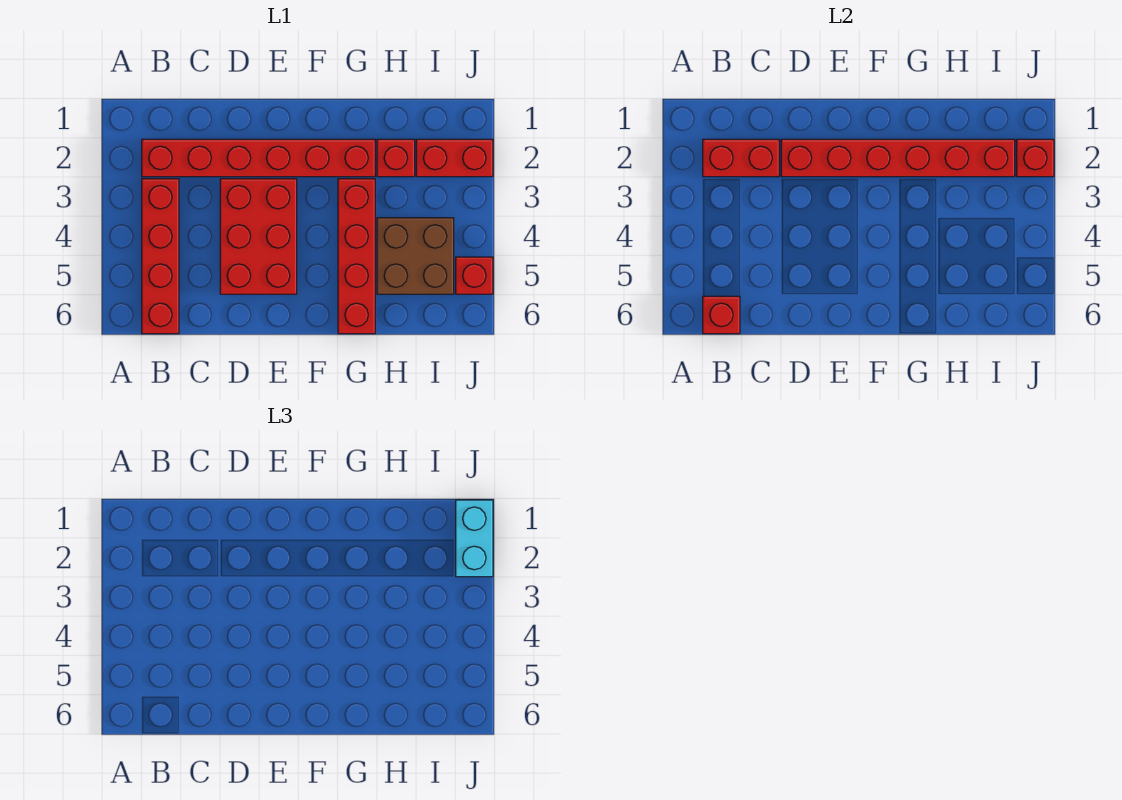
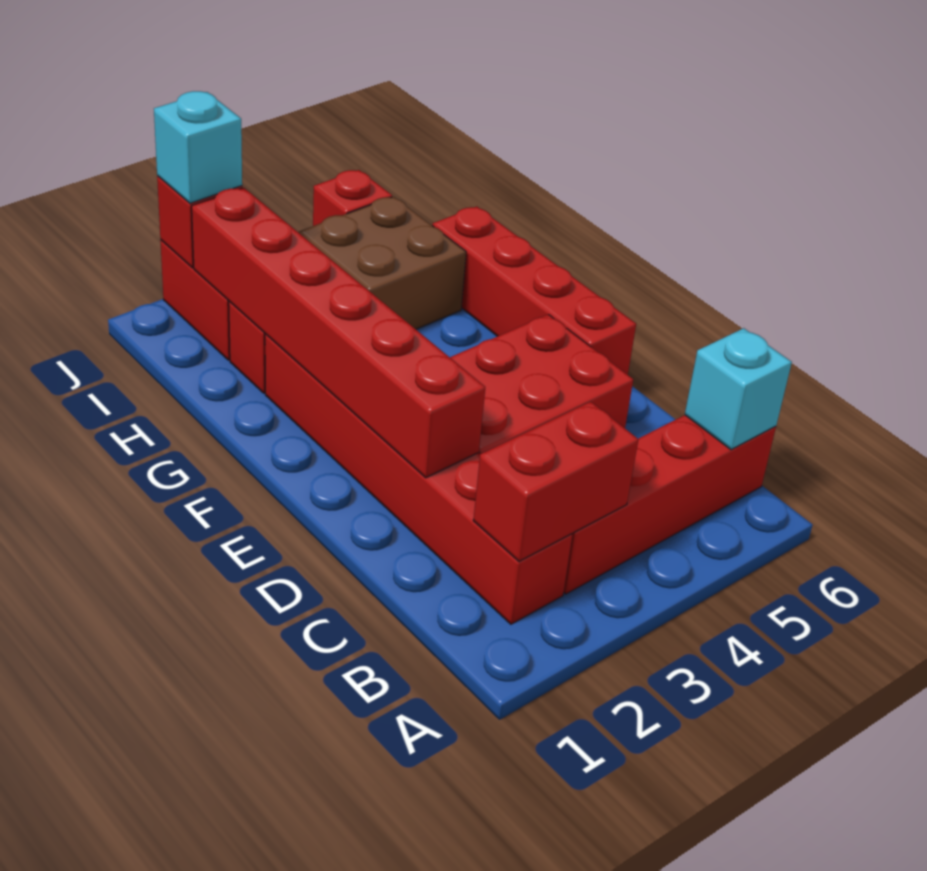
red brick B2:C2 level 2 -> red brick B2:B3 level 2
red brick B6 level 2 -> cyan brick B6 level 2
red brick G3:G6 level 1 -> red brick E6:H6 level 1
cyan brick J1:J2 level 3 -> cyan brick J2 level 3

